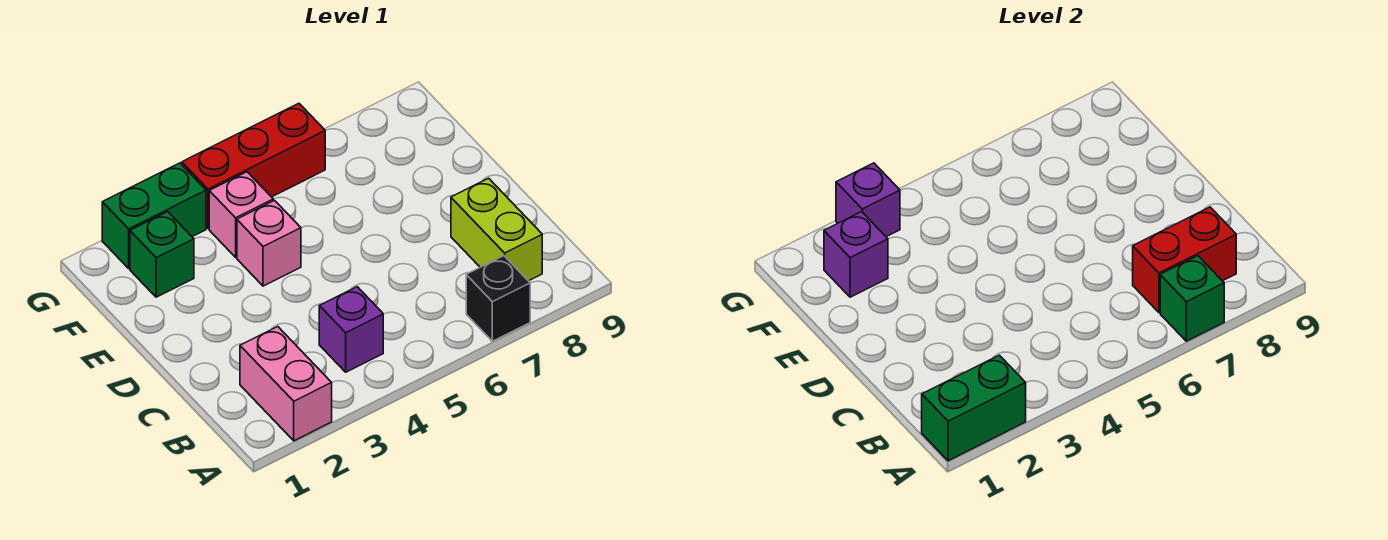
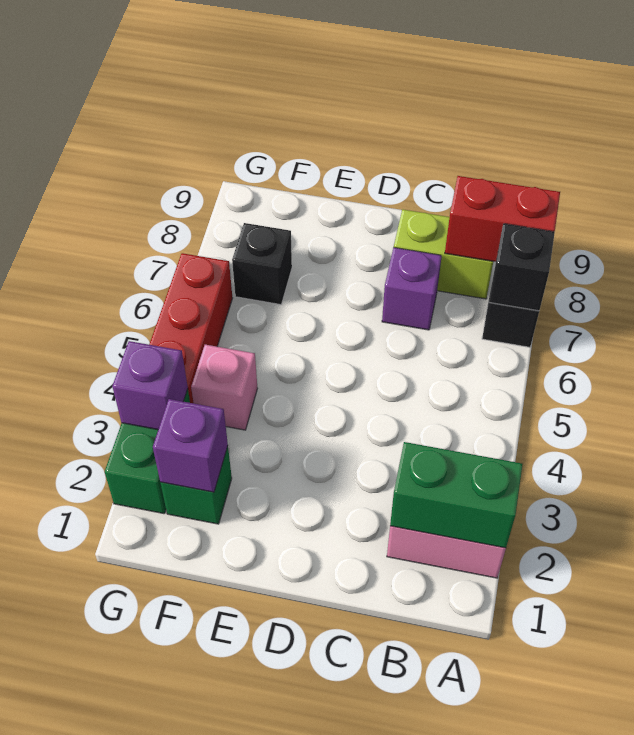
green brick A1:A2 level 2 -> green brick A2:B2 level 2
green brick A7 level 2 -> black brick A7 level 2
purple brick B4 level 1 -> purple brick C7 level 1
red brick B7:B8 level 2 -> red brick A8:B8 level 2
pink brick E4 level 1 -> none
none -> black brick F7 level 1

